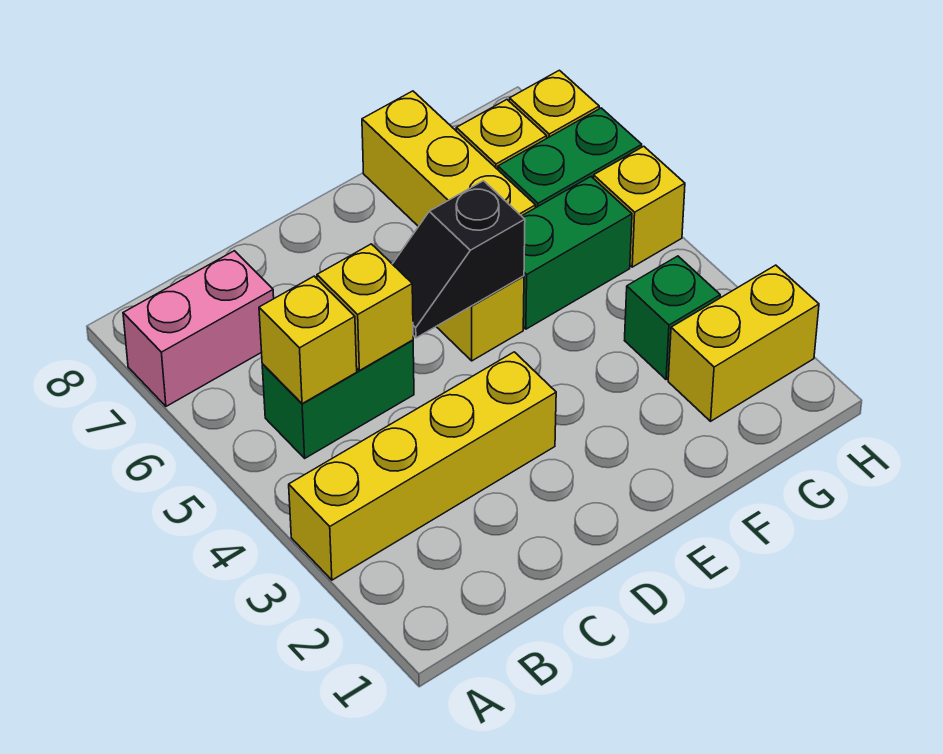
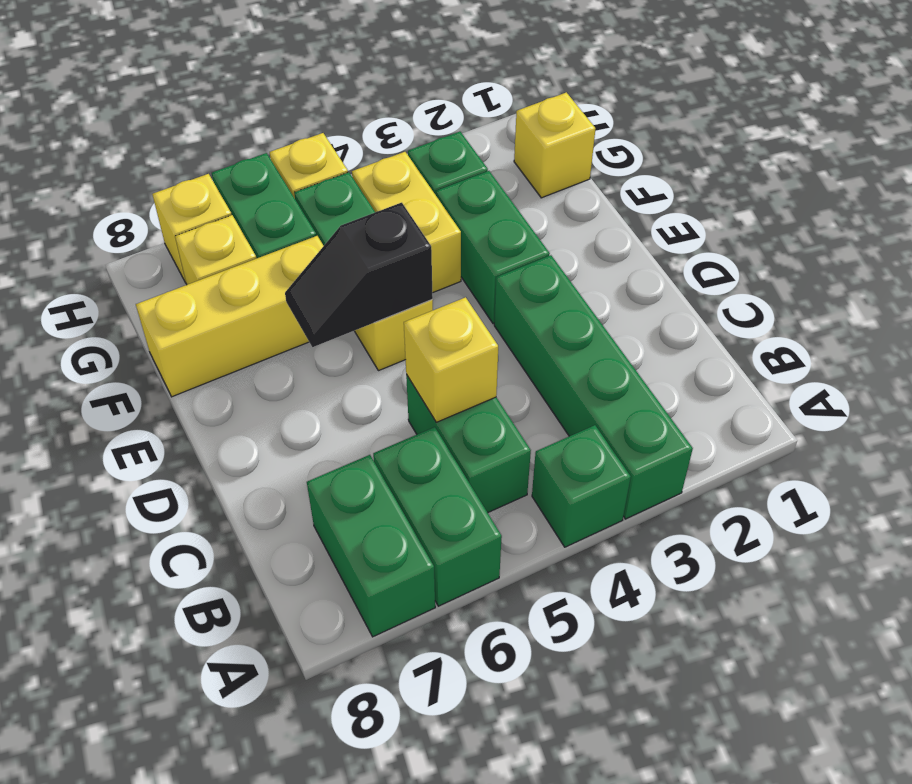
yellow brick A3:D3 level 1 -> green brick A3:D3 level 1
none -> green brick A4 level 1
none -> green brick A6:B6 level 1
pink brick A7:B7 level 1 -> green brick A7:B7 level 1
yellow brick B5 level 2 -> yellow brick G1 level 1
black slope D5:E5 level 2 top E -> black slope E5:E6 level 2 top 5
none -> green brick E3:F3 level 1
yellow brick G2:H2 level 1 -> yellow brick F4:G4 level 1

